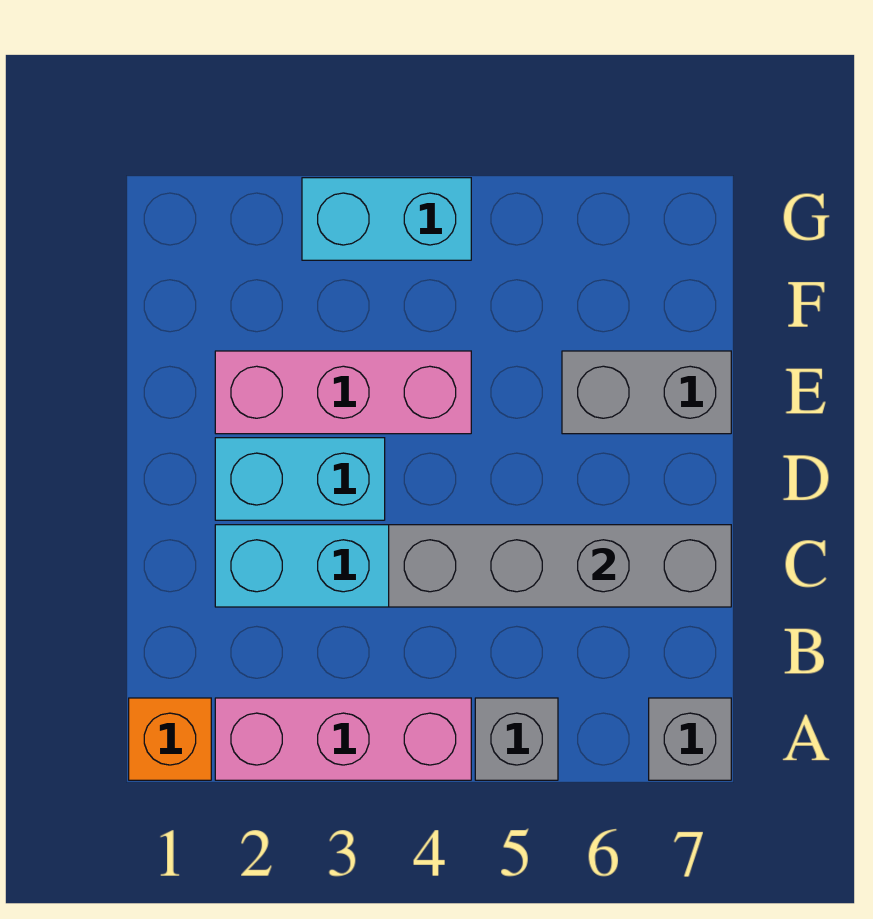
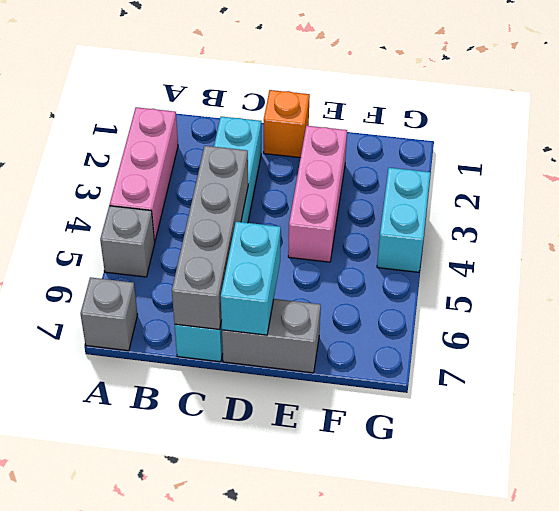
orange brick A1 level 1 -> orange brick D1 level 1
cyan brick D2:D3 level 1 -> cyan brick D6:D7 level 2
grey brick E6:E7 level 1 -> grey brick D7:E7 level 1

